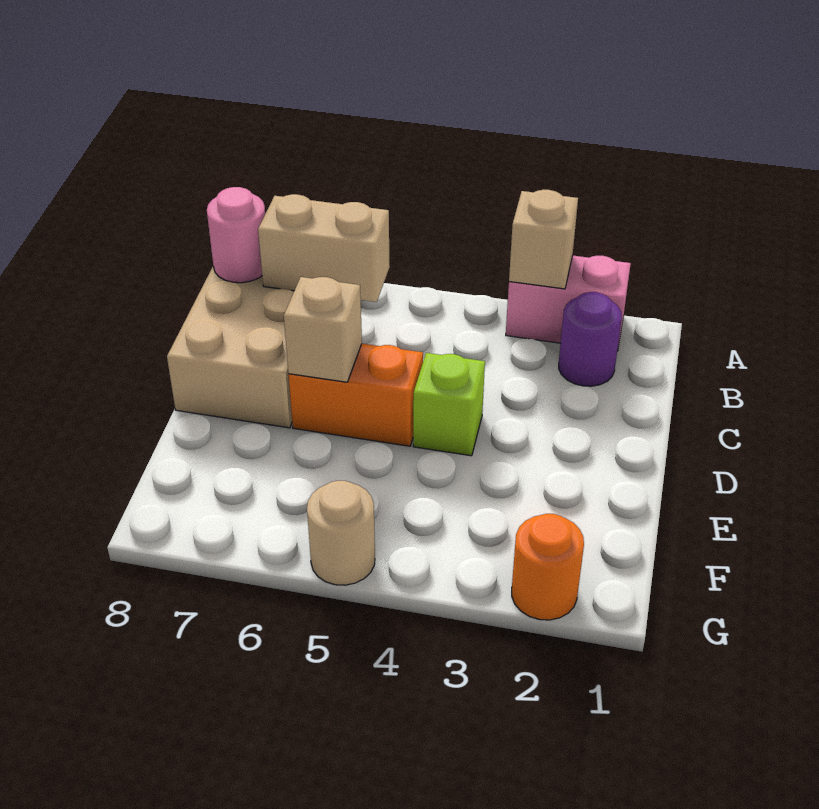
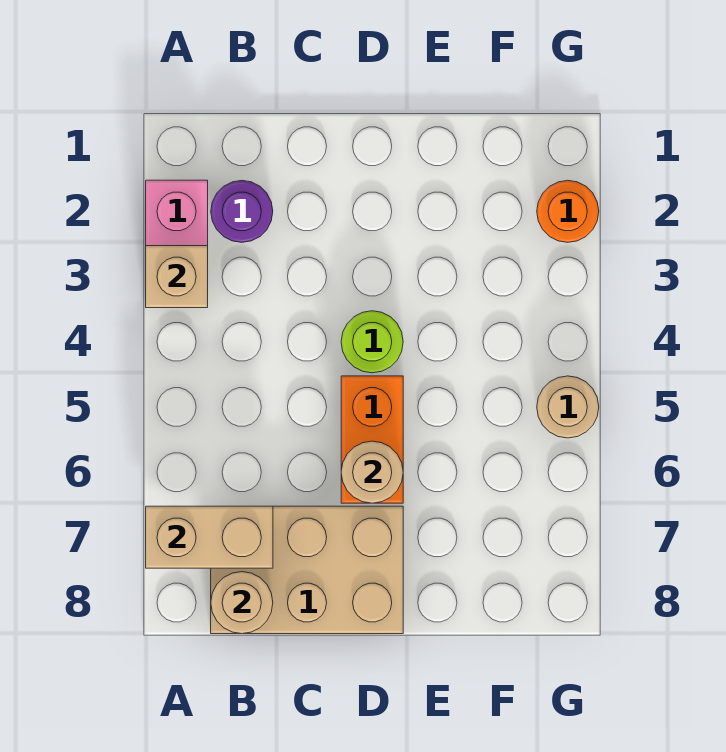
tan brick B6:B7 level 2 -> tan brick A7:B7 level 2
pink round brick B8 level 2 -> tan round brick B8 level 2
lime brick D4 level 1 -> lime round brick D4 level 1
tan brick D6 level 2 -> tan round brick D6 level 2

